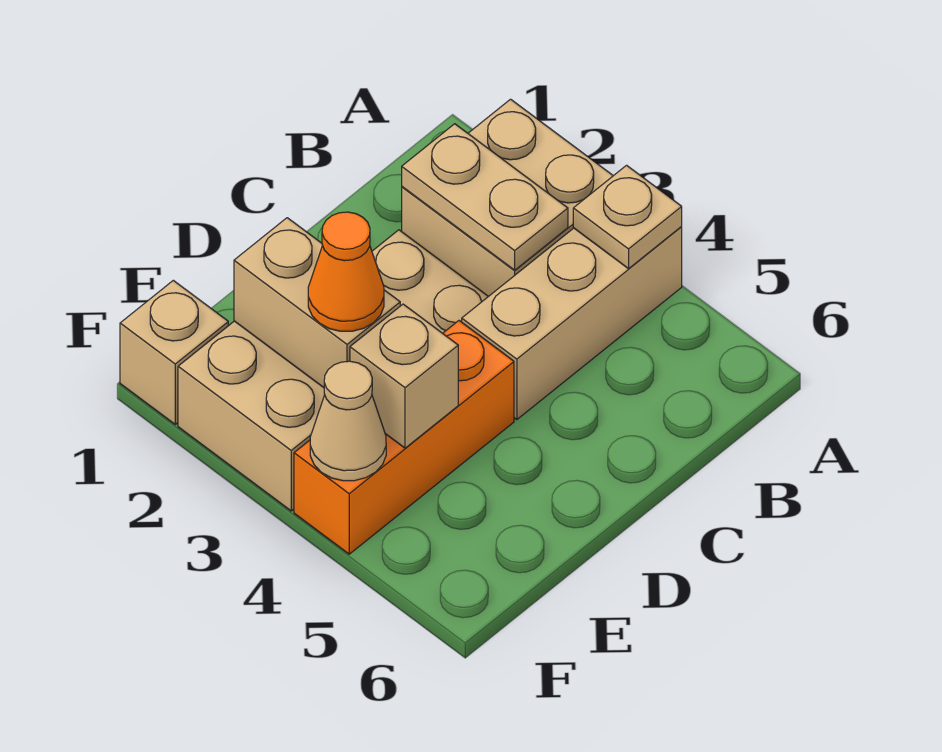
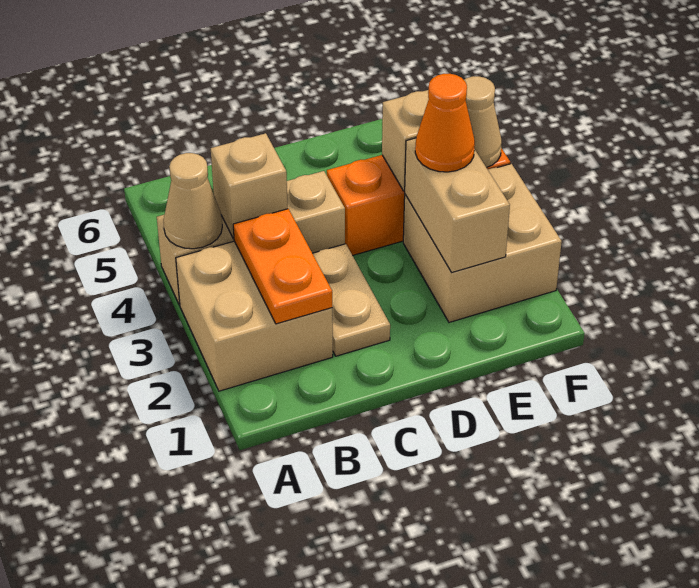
tan plate A4 level 2 -> tan cone A4 level 2
tan plate B2:B3 level 2 -> orange plate B2:B3 level 2
tan brick F1 level 1 -> tan brick B4 level 2

